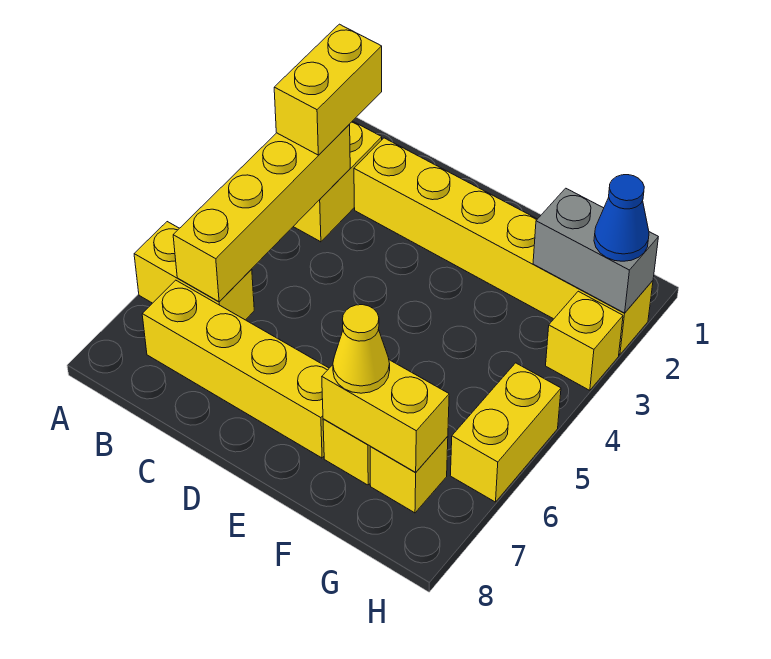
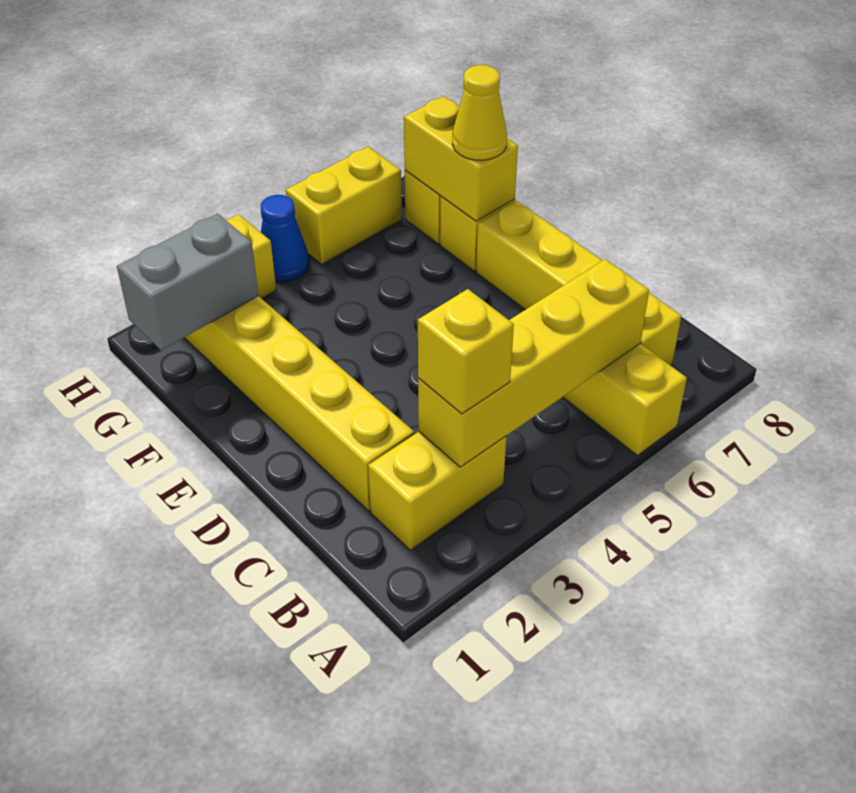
yellow brick B2:B3 level 3 -> yellow brick B3 level 3
grey brick G2:H2 level 2 -> grey brick G1:G2 level 2
blue cone H2 level 3 -> blue cone H4 level 1

